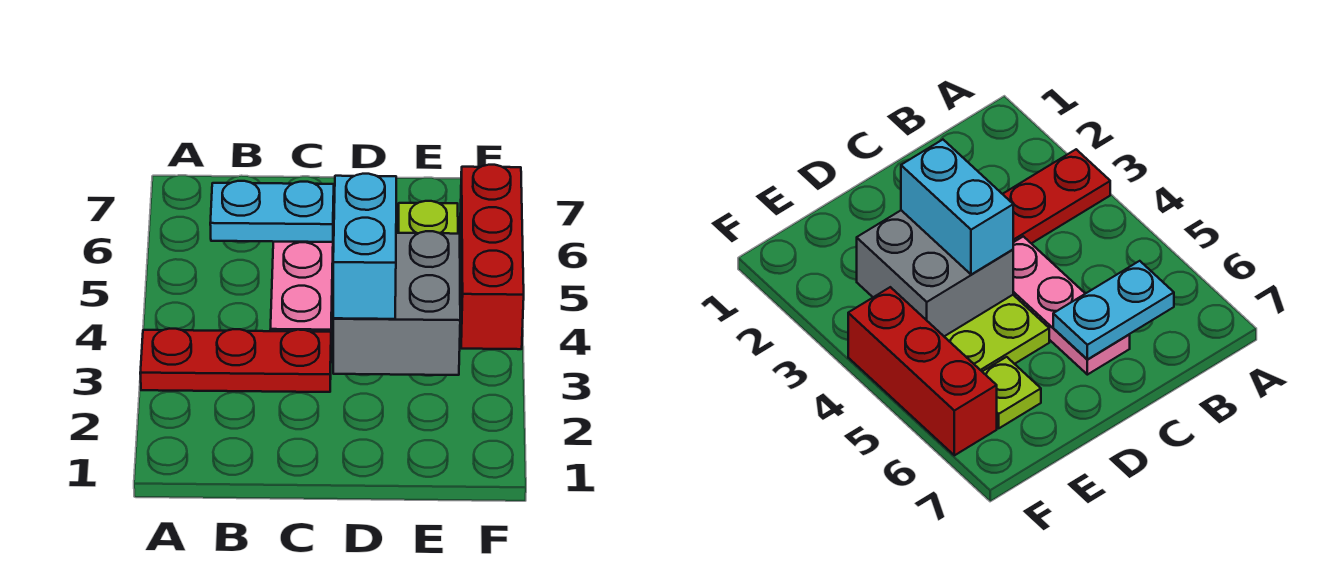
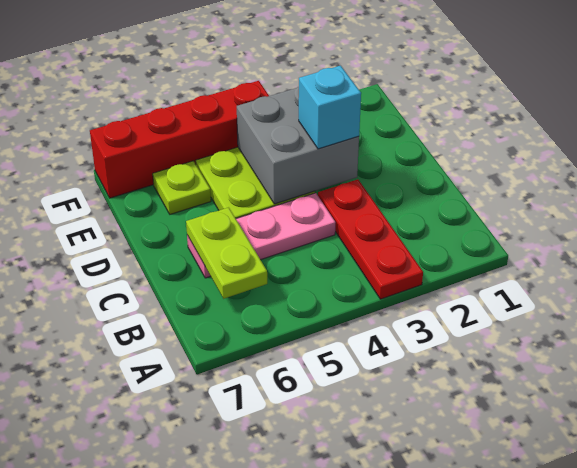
cyan plate B6:C6 level 2 -> lime plate B6:C6 level 2
cyan brick D3:D4 level 3 -> cyan brick D3 level 3
red brick F4:F6 level 1 -> red brick F4:F7 level 1

